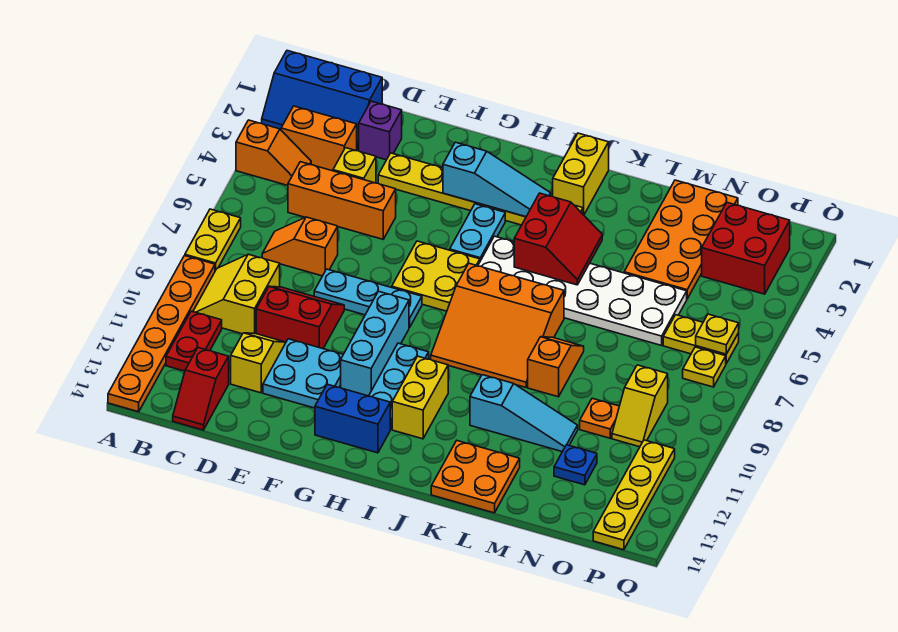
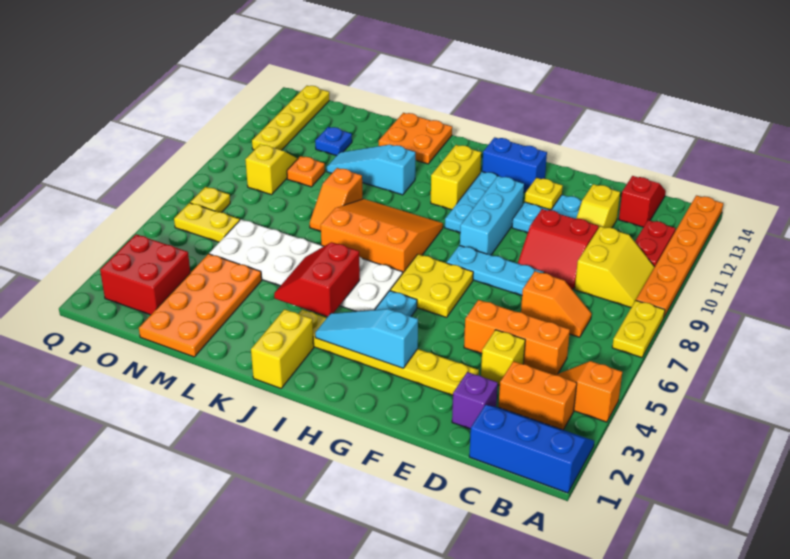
yellow plate P6 level 2 -> yellow plate F12 level 2

